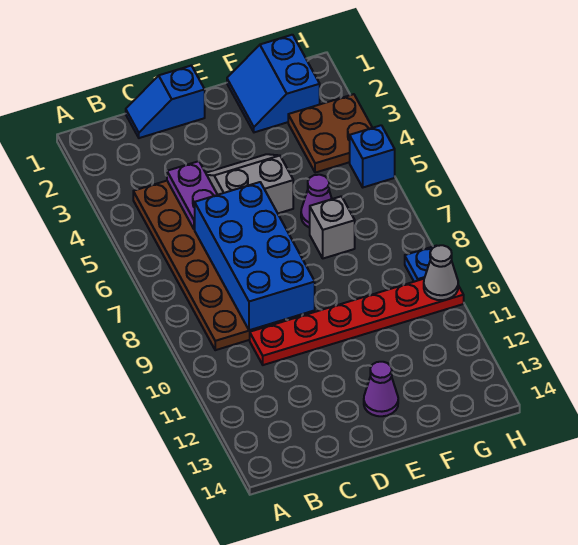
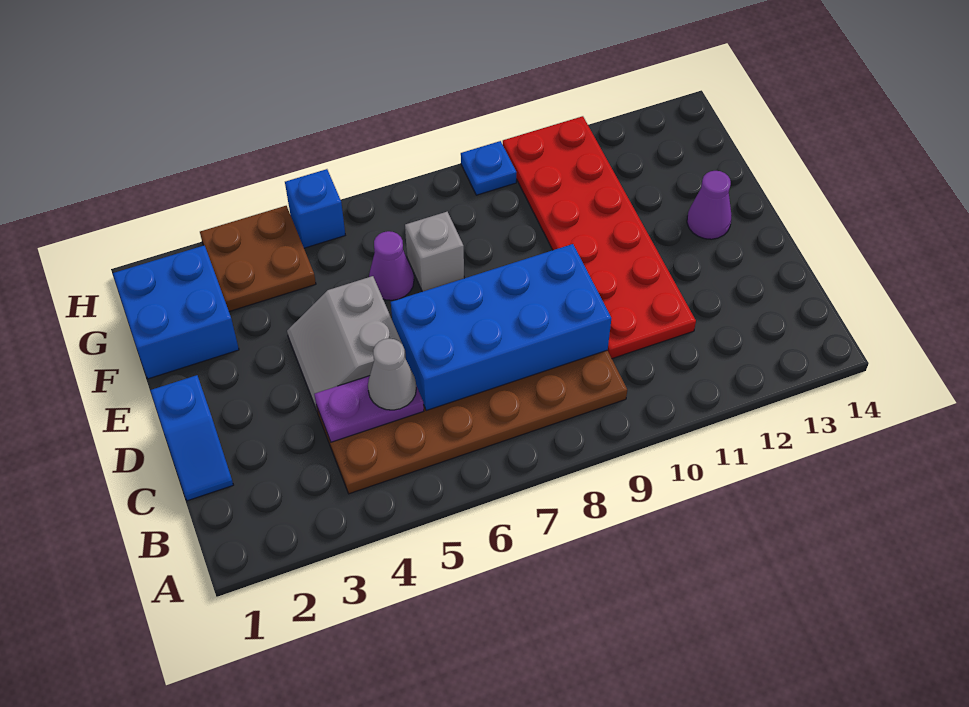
red plate C10:H10 level 1 -> red plate C10:H11 level 1
blue slope F1:G2 level 1 top G -> blue brick F1:G2 level 1
grey cone H10 level 2 -> grey cone C5 level 3

